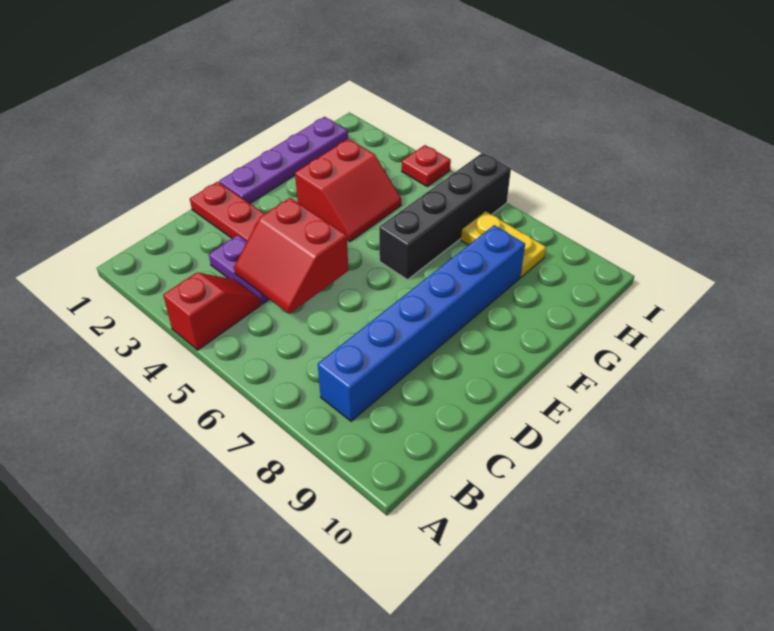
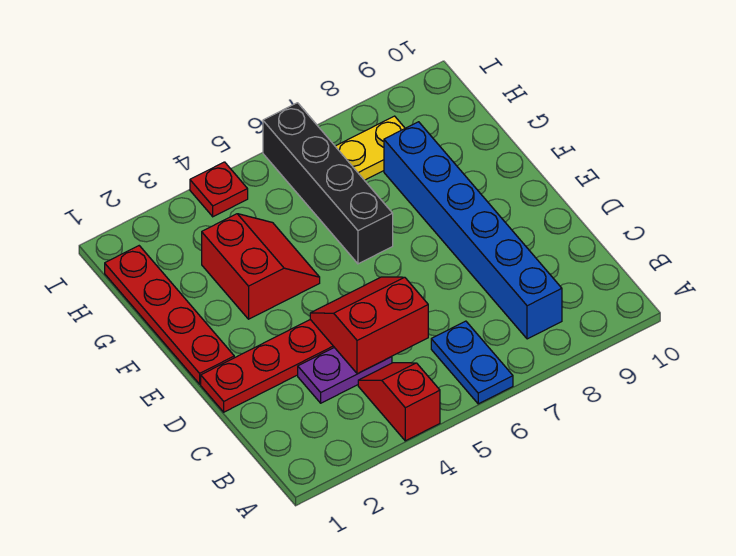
none -> blue plate A6:B6 level 1
red slope C4:D5 level 2 top D -> red slope C4:D5 level 2 top C
purple plate E1:H1 level 1 -> red plate E1:H1 level 1

